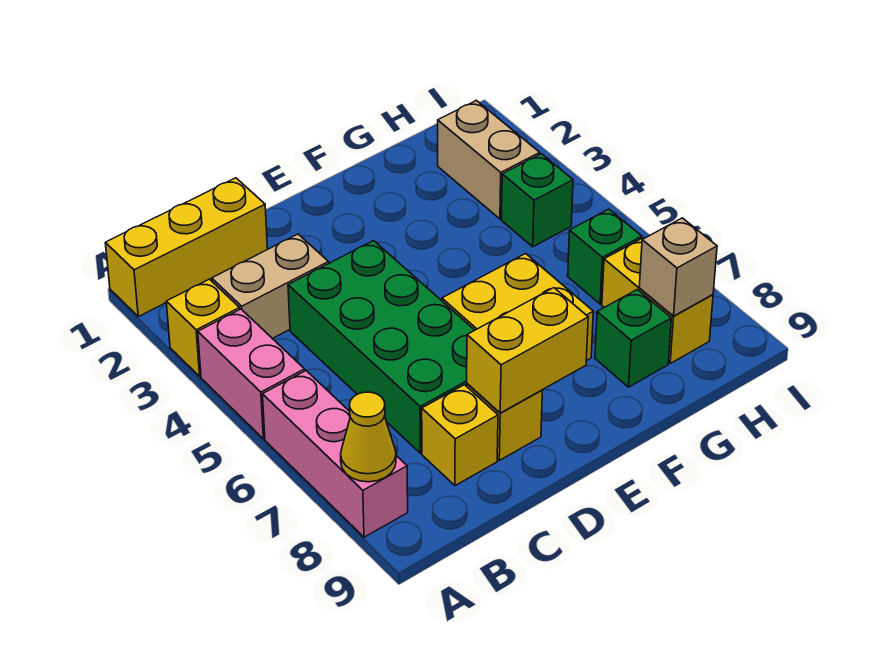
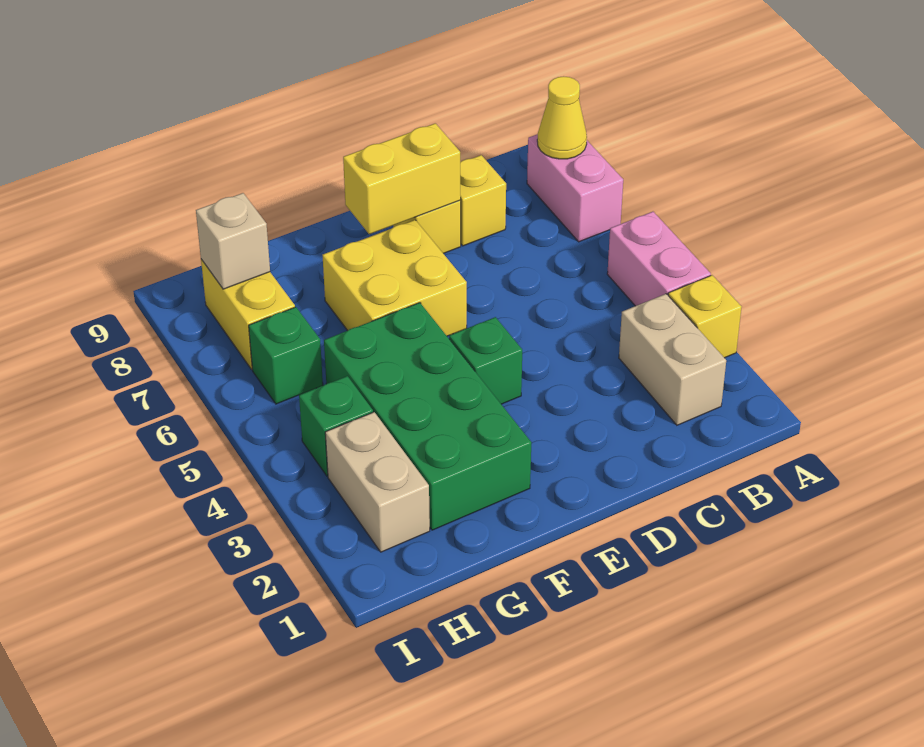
yellow brick A1:C1 level 1 -> none
pink brick A6:A8 level 1 -> pink brick A7:A8 level 1
tan brick B3:C3 level 1 -> tan brick B2:B3 level 1
green brick C4:D7 level 1 -> green brick F2:G5 level 1
green brick G8 level 1 -> green brick E4 level 1

